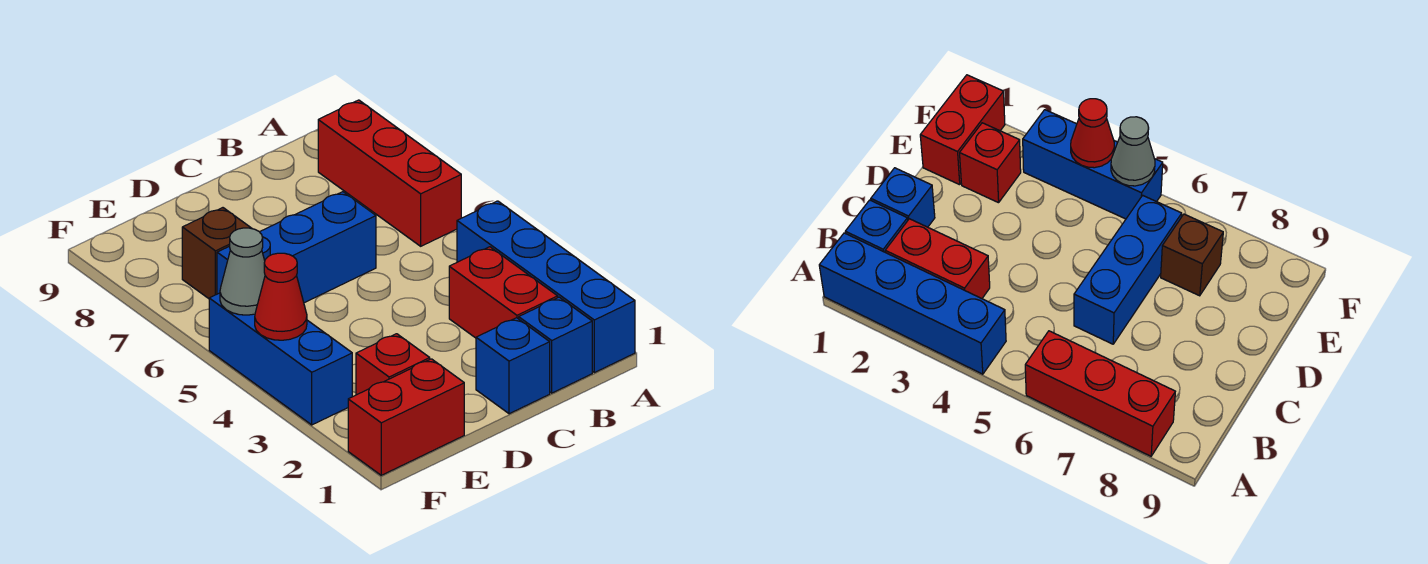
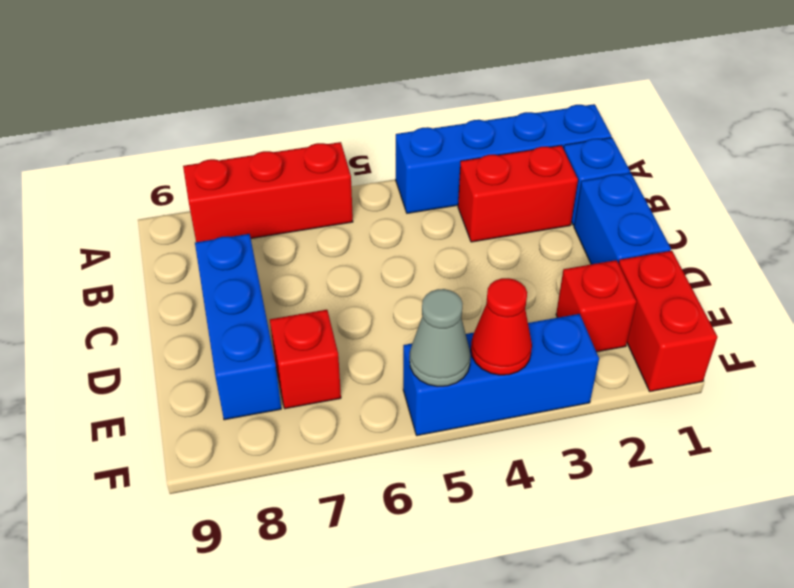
blue brick C1 level 1 -> blue brick C1:D1 level 1
blue brick C6:E6 level 1 -> blue brick C8:E8 level 1
brown brick E7 level 1 -> red brick E7 level 1

